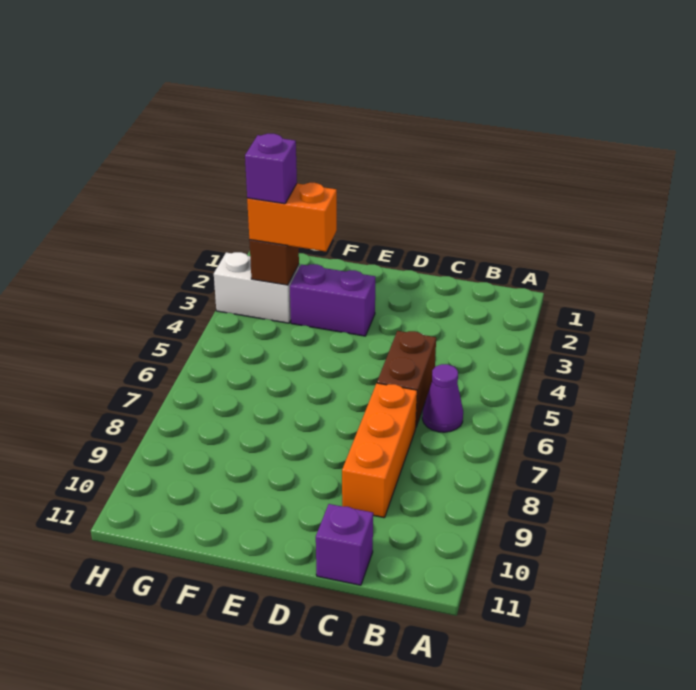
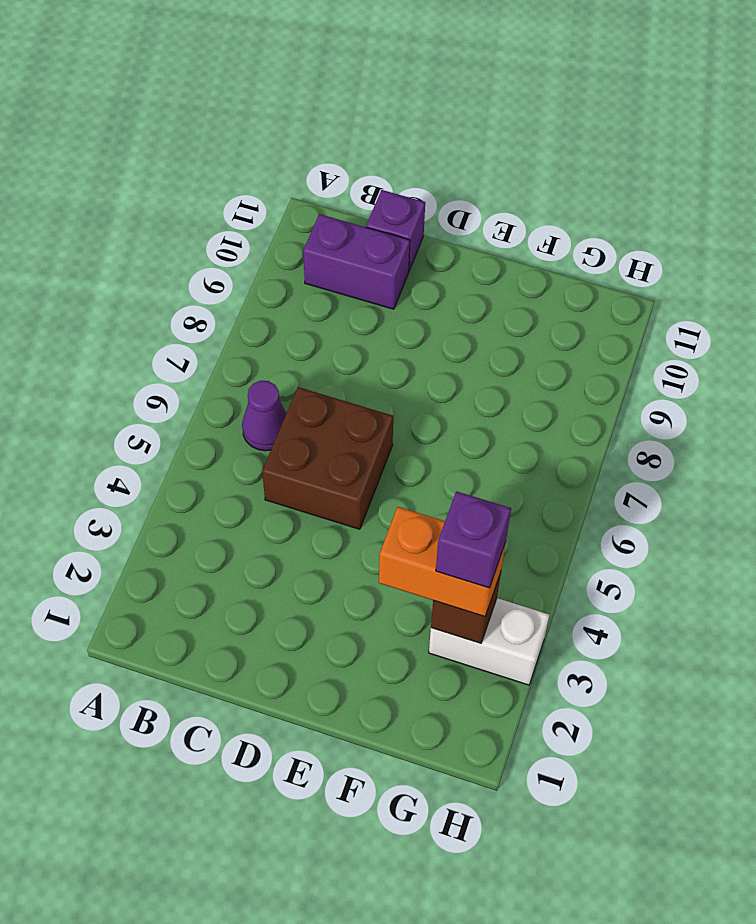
brown brick C5:C6 level 1 -> brown brick C5:D6 level 1
orange brick C7:C9 level 1 -> none
purple brick E3:F3 level 1 -> purple brick B10:C10 level 1

